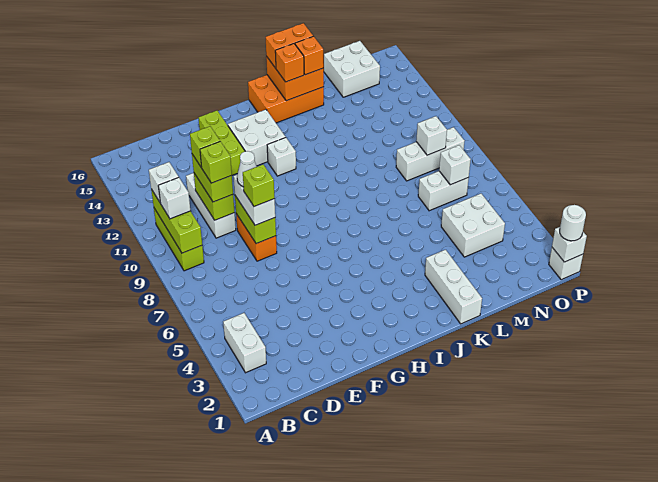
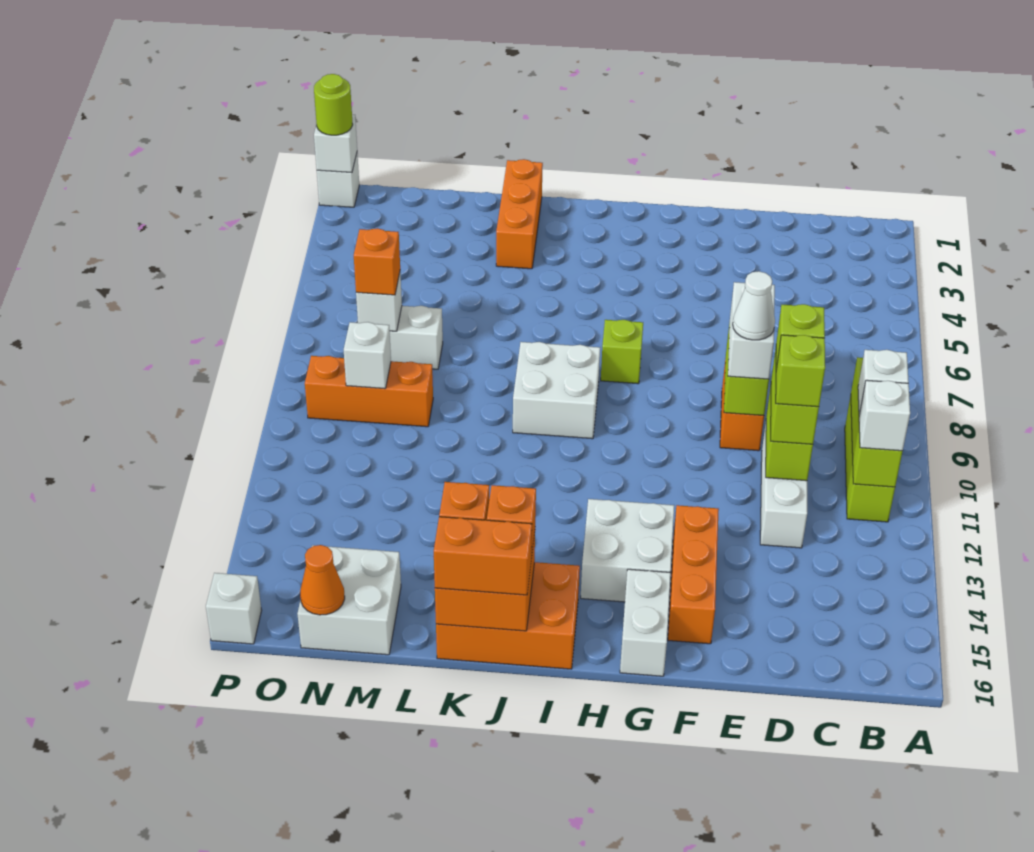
white brick B3:B4 level 1 -> white brick G15:G16 level 1
lime brick E8 level 4 -> lime brick H7 level 1
lime brick F13:F15 level 1 -> orange brick F13:F15 level 1
white brick H12 level 1 -> white brick P16 level 1
white brick K1:K3 level 1 -> orange brick K1:K3 level 1
white brick M4:N5 level 1 -> white brick I8:J9 level 1
white brick M9:O9 level 1 -> orange brick M9:O9 level 1
none -> orange brick N7 level 3
none -> orange cone N16 level 2
white round brick P1 level 3 -> lime round brick P1 level 3

